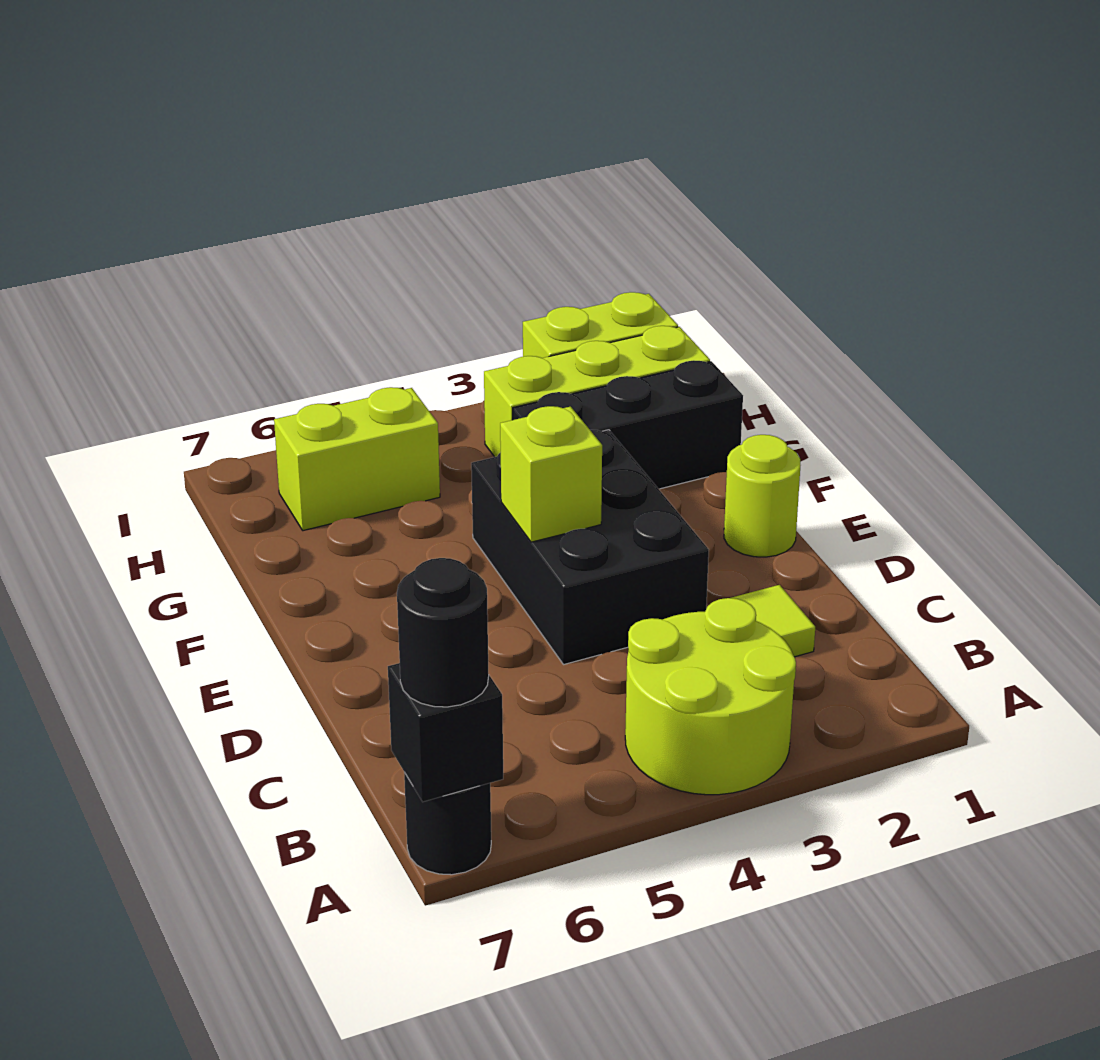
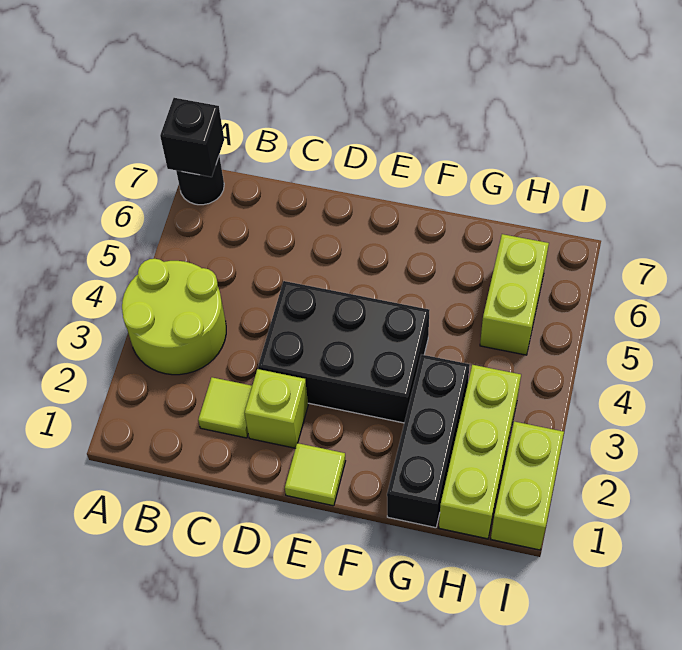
black round brick A7 level 3 -> none
lime round brick E1 level 1 -> lime tile E1 level 1
lime brick E4 level 2 -> lime brick D2 level 1

